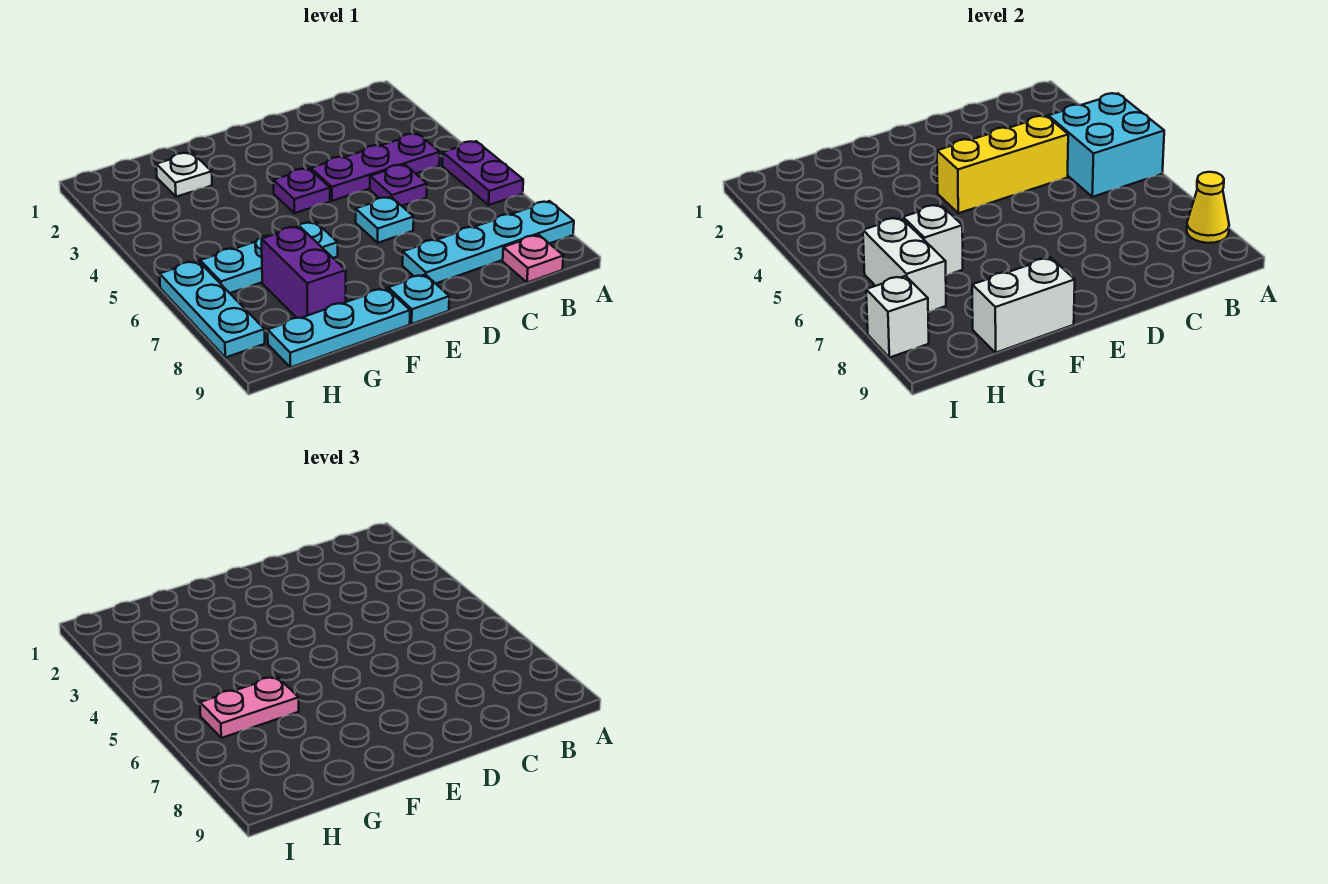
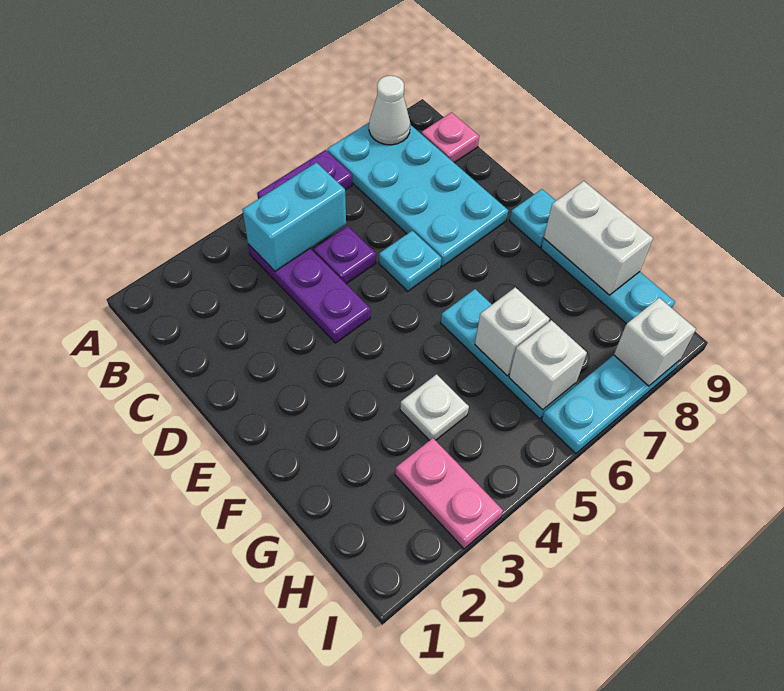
cyan brick A4:B5 level 2 -> cyan brick B4:B5 level 2
cyan plate A8:D8 level 1 -> cyan plate A7:D8 level 1
yellow cone A8 level 2 -> white cone A8 level 2
yellow brick C4:E4 level 2 -> none
purple plate E4 level 1 -> none
white plate G2 level 1 -> white plate G4 level 1
pink plate G6:H6 level 3 -> pink plate H3:I3 level 1
purple brick G7:G8 level 1 -> none
white brick H6:H7 level 2 -> white brick H6 level 2

